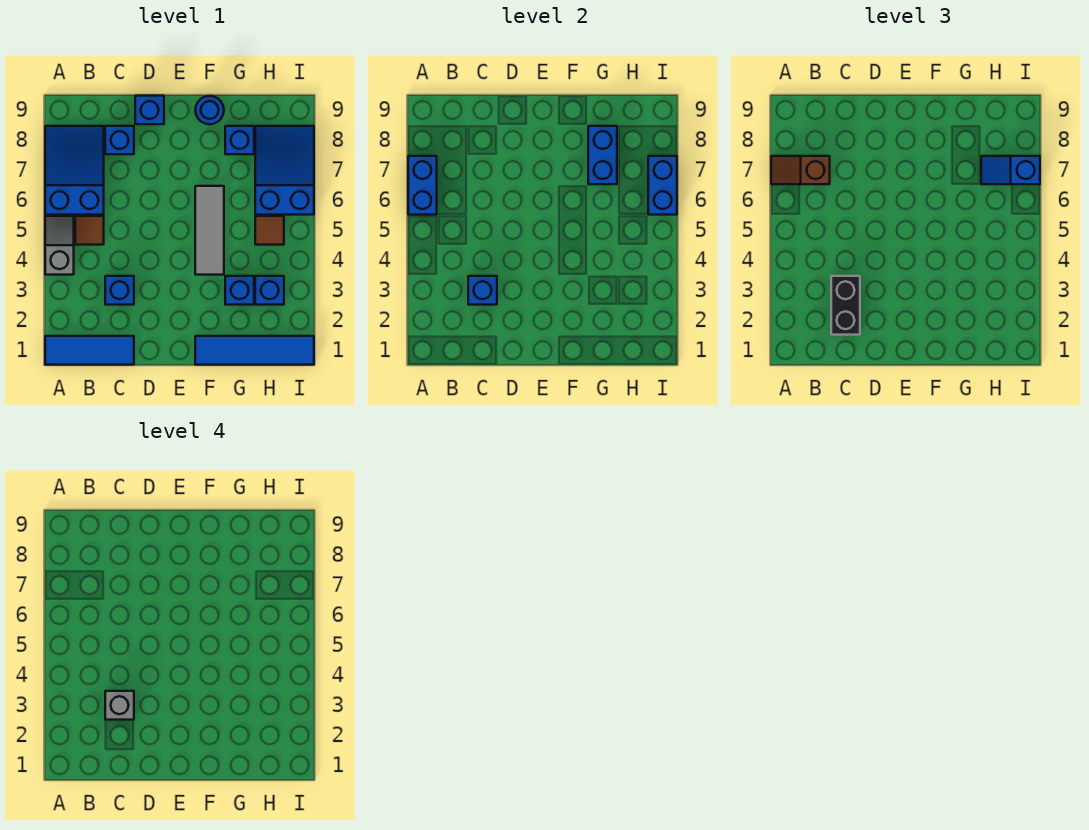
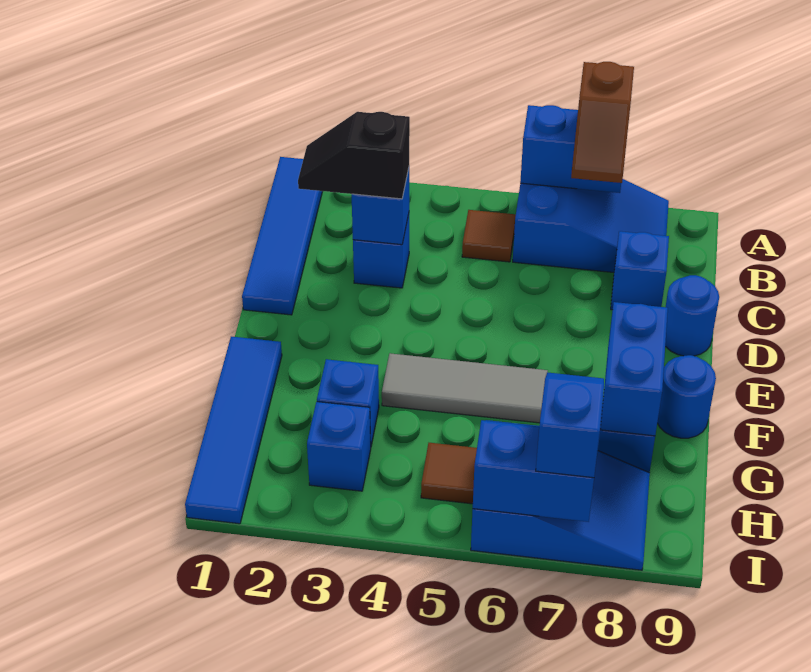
blue tile A1:C1 level 1 -> blue tile A1:D1 level 1
grey slope A4:A5 level 1 top 4 -> none
brown slope A7:B7 level 3 top B -> brown slope A7:B7 level 3 top A
black brick C2:C3 level 3 -> black slope C2:C3 level 3 top 3
grey brick C3 level 4 -> none
blue brick D9 level 1 -> blue round brick D9 level 1
blue brick G7:G8 level 2 -> blue brick F8:G8 level 2

